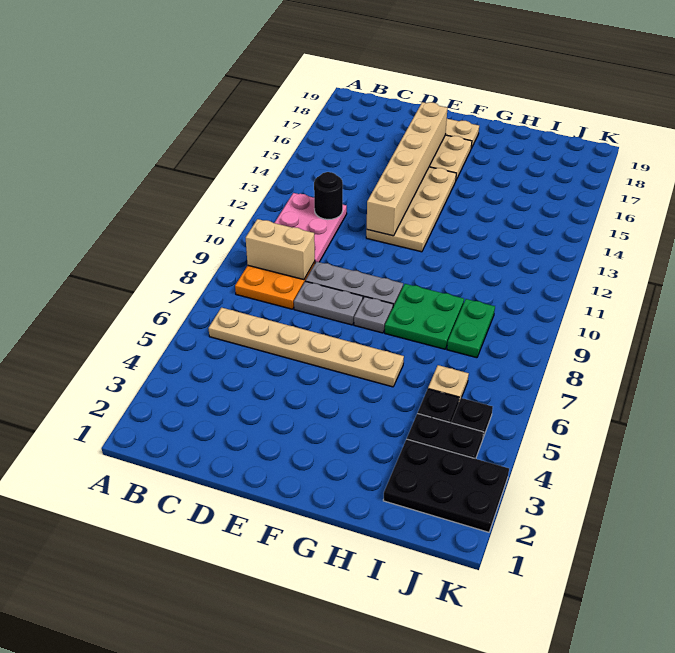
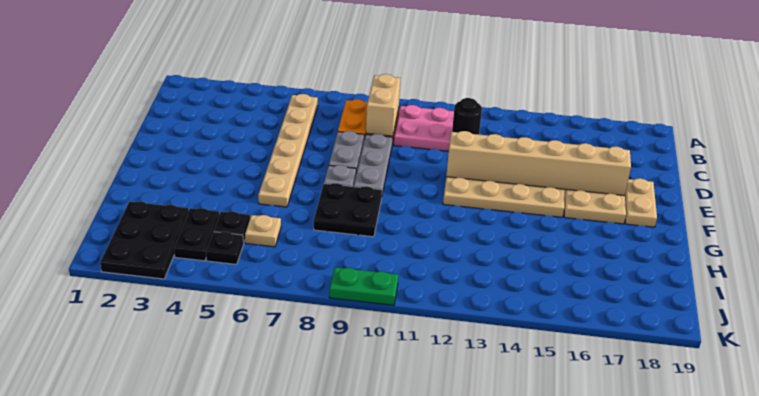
green plate G8:H9 level 1 -> black plate G8:H9 level 1
green plate I8:I9 level 1 -> green plate K9:K10 level 1

